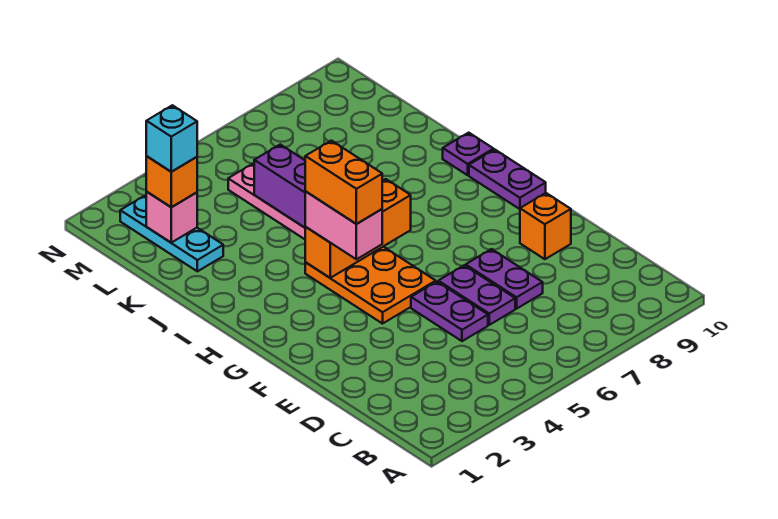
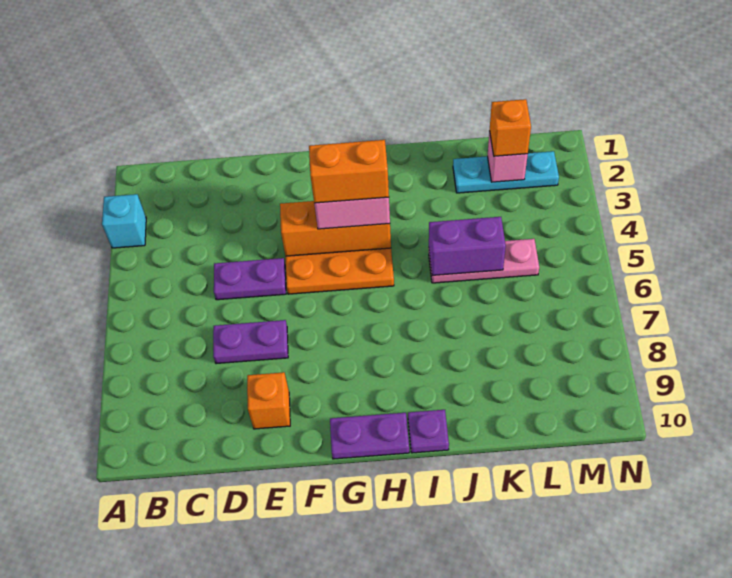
purple plate D6:E6 level 1 -> none
orange brick H4:H6 level 2 -> orange brick F4:H4 level 2
cyan brick L2 level 4 -> cyan brick A3 level 1

